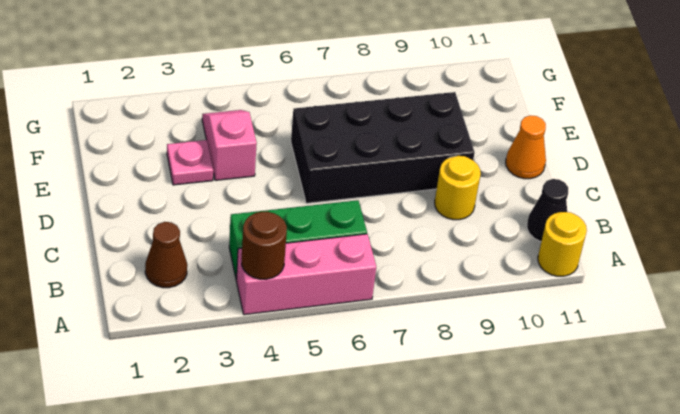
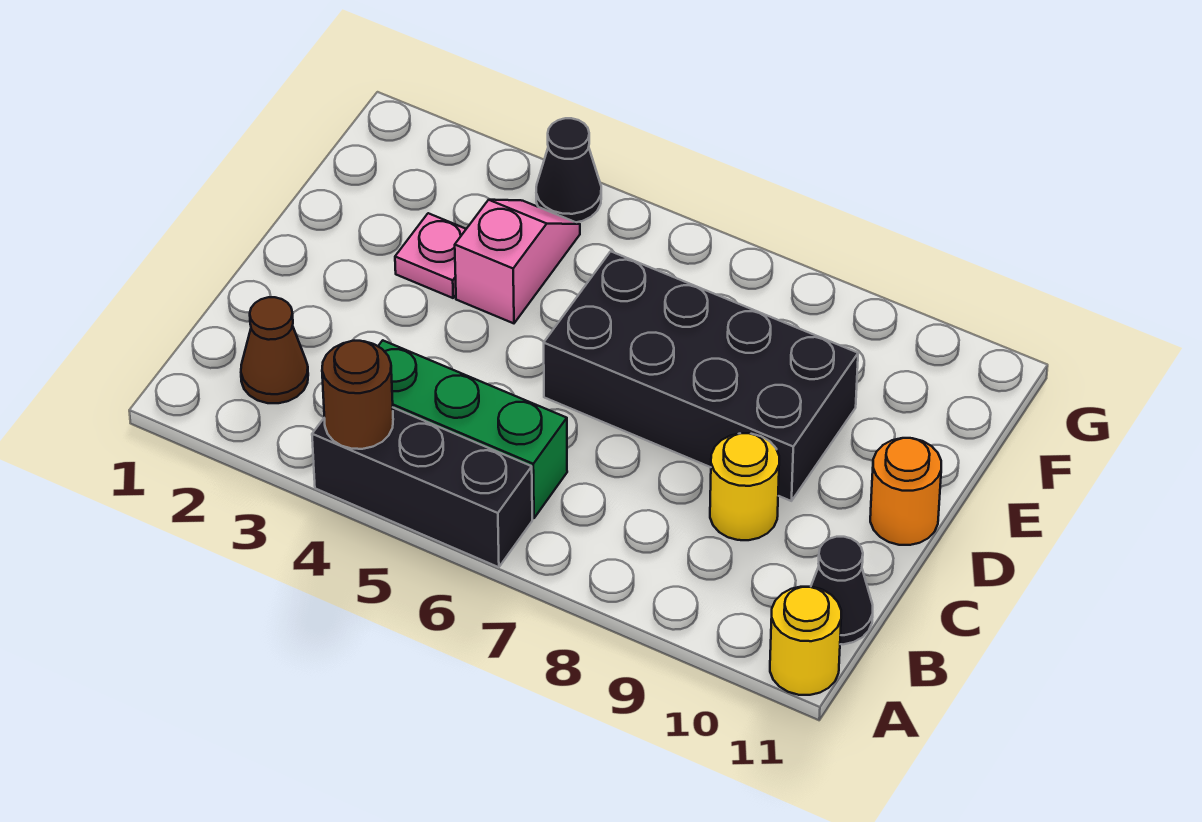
pink brick A4:A6 level 1 -> black brick A4:A6 level 1
orange cone D11 level 1 -> orange round brick D11 level 1
none -> black cone G4 level 1

